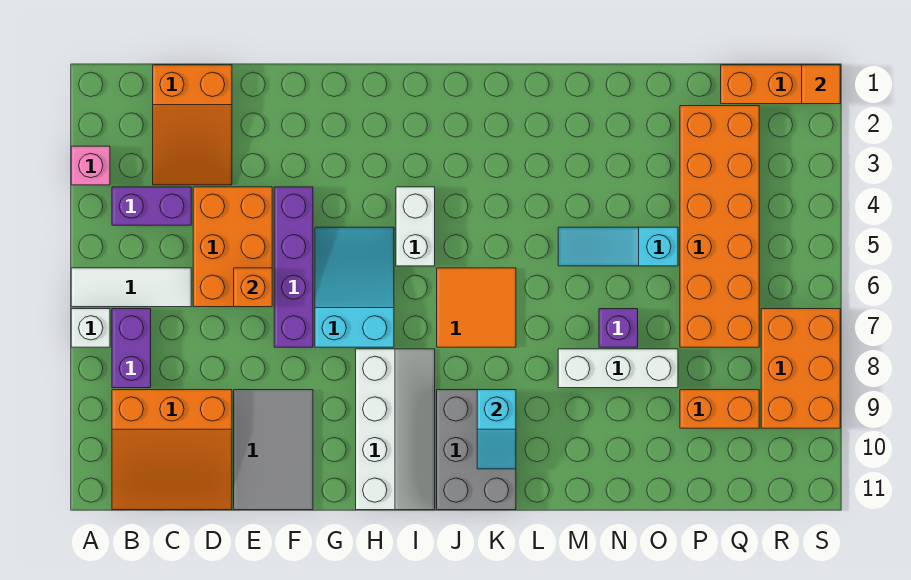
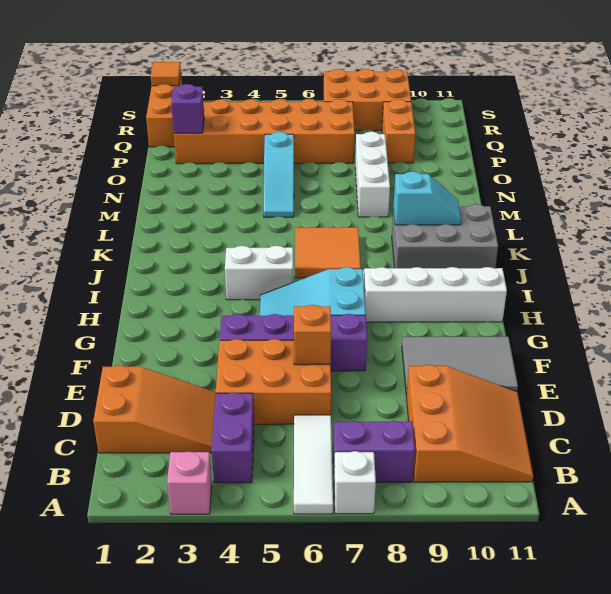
purple brick N7 level 1 -> purple brick P2 level 2

